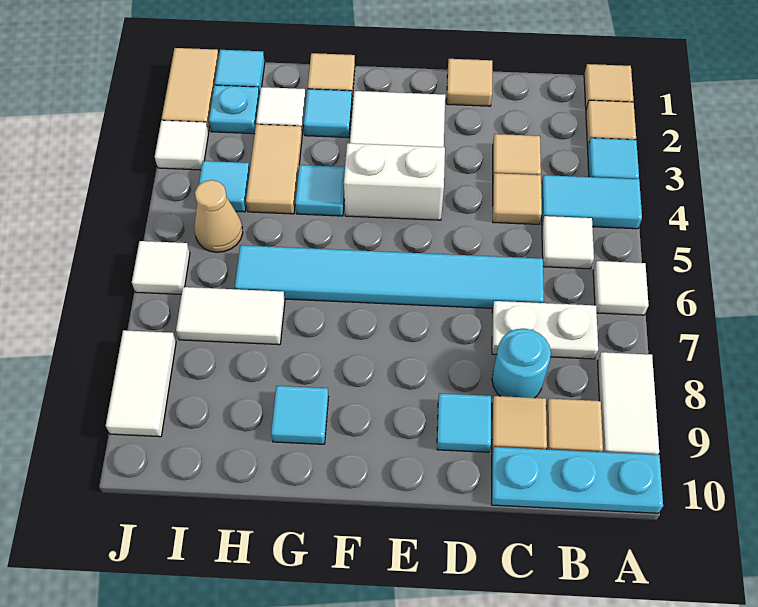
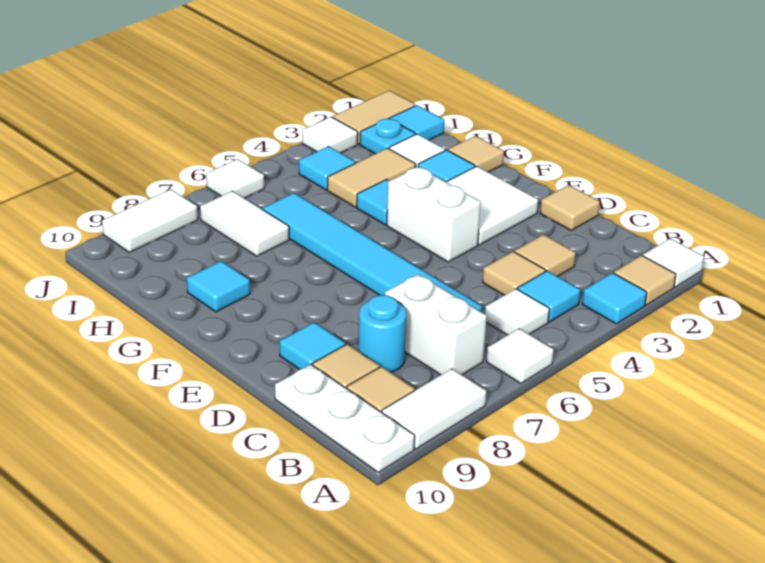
tan tile A1 level 1 -> white tile A1 level 1
cyan tile A4:B4 level 1 -> cyan tile B4 level 1
cyan plate A10:C10 level 1 -> white plate A10:C10 level 1
white plate B7:C7 level 1 -> white brick B7:C7 level 1
tan cone I5 level 1 -> none

